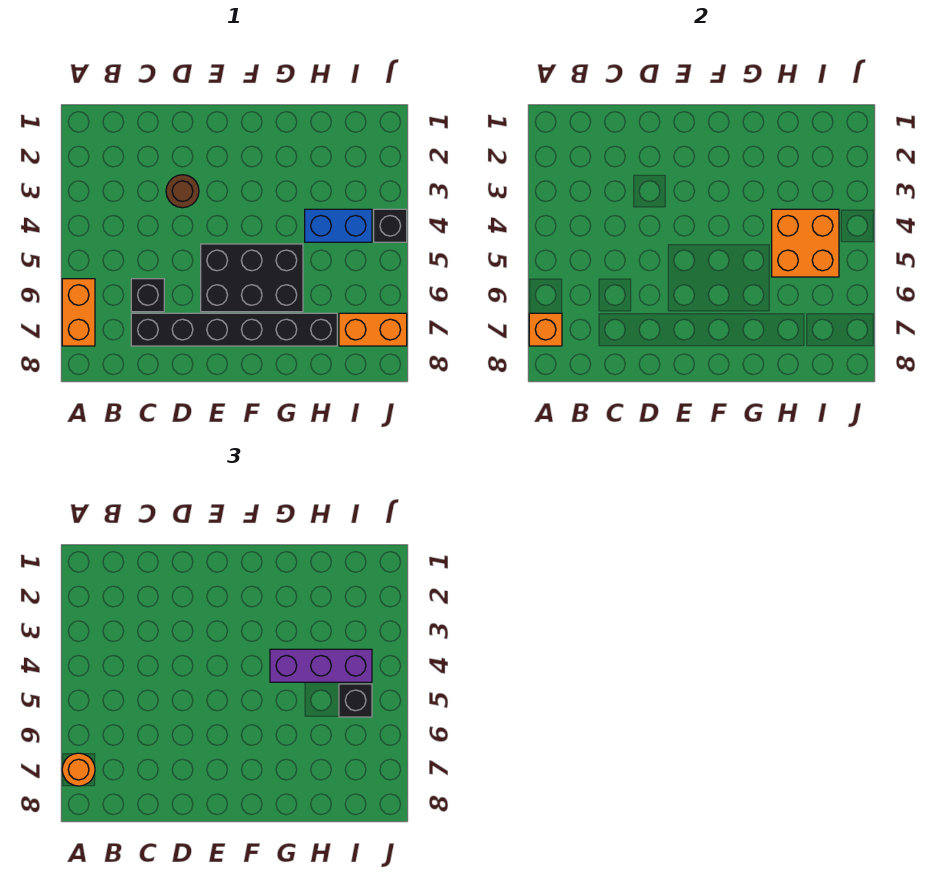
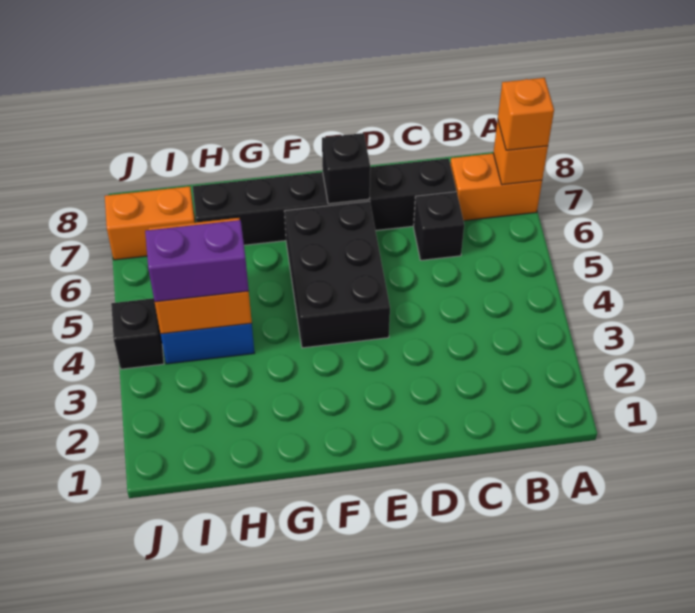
orange brick A6:A7 level 1 -> orange brick A7:B7 level 1
orange round brick A7 level 3 -> orange brick A7 level 3
brown round brick D3 level 1 -> none
black brick E5:G6 level 1 -> black brick E4:F6 level 1
purple brick G4:I4 level 3 -> purple brick H4:I4 level 3
black brick I5 level 3 -> black brick E7 level 2

